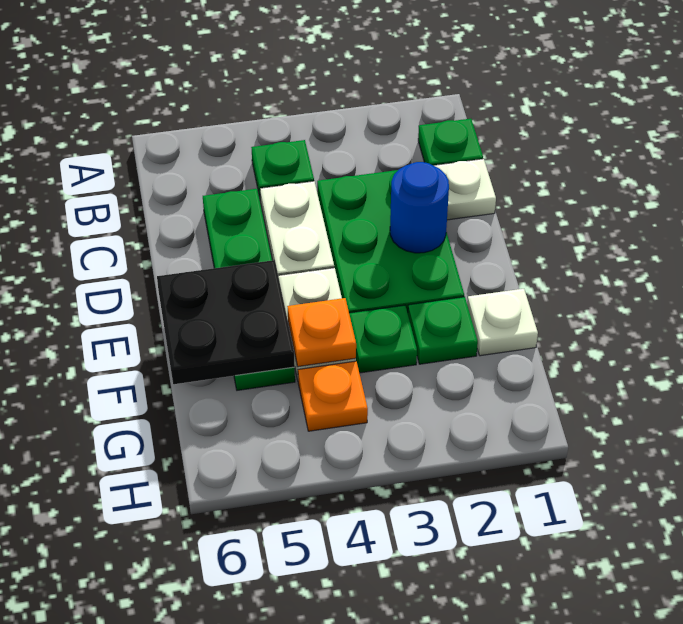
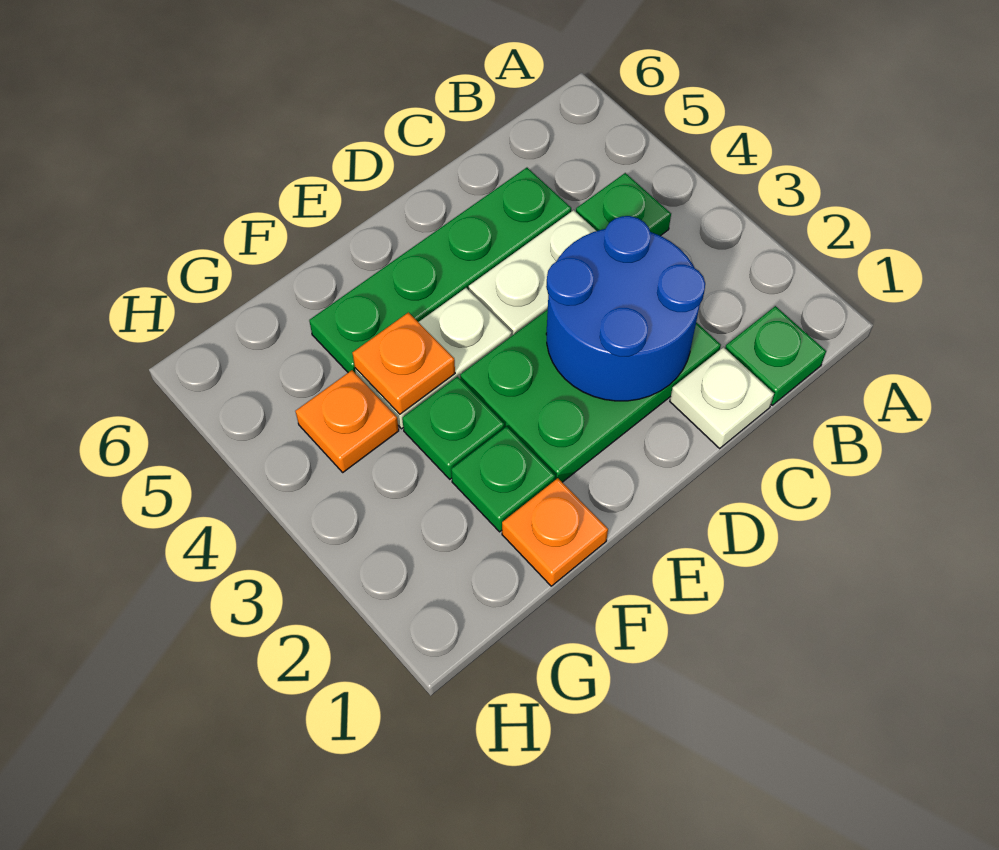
blue round brick D2 level 2 -> blue round brick C2:D3 level 2
black plate E5:F6 level 2 -> none
white plate F1 level 1 -> orange plate F1 level 1

